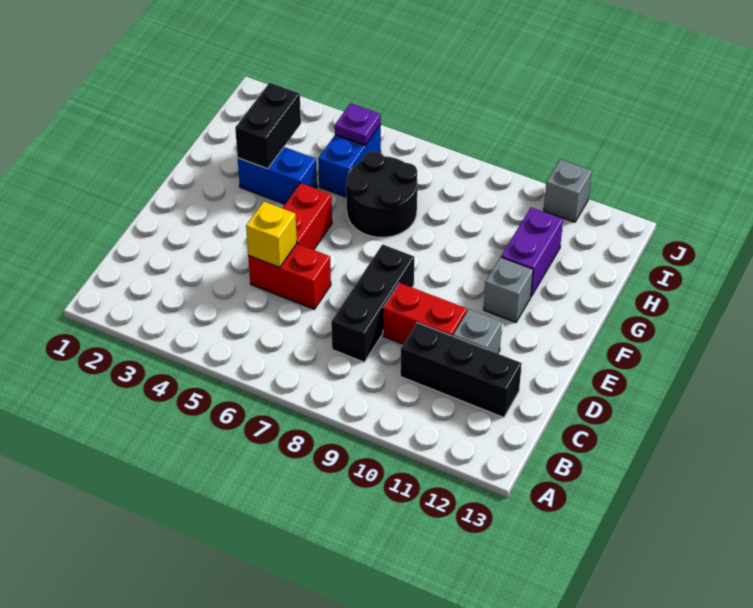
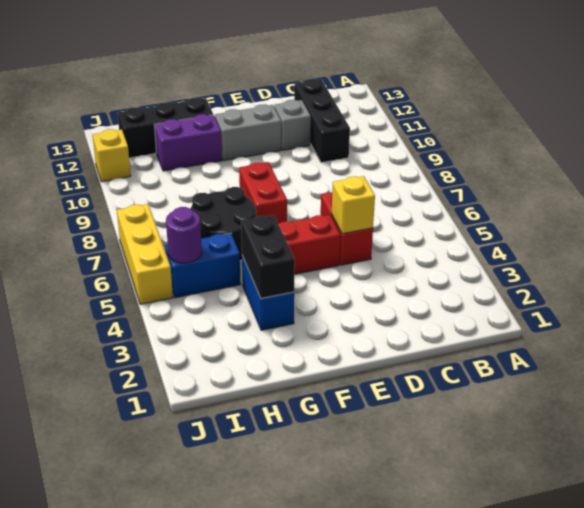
black brick C8:E8 level 1 -> black brick G12:I12 level 1
red brick D9:D10 level 1 -> red brick F7:F8 level 1
grey brick F11 level 1 -> grey brick E11:F11 level 1
black brick G3:H3 level 2 -> black brick G3:G4 level 2
purple plate I5 level 2 -> purple round brick I5 level 2
none -> yellow brick J5:J7 level 1
grey brick J11 level 1 -> yellow brick J11 level 1

